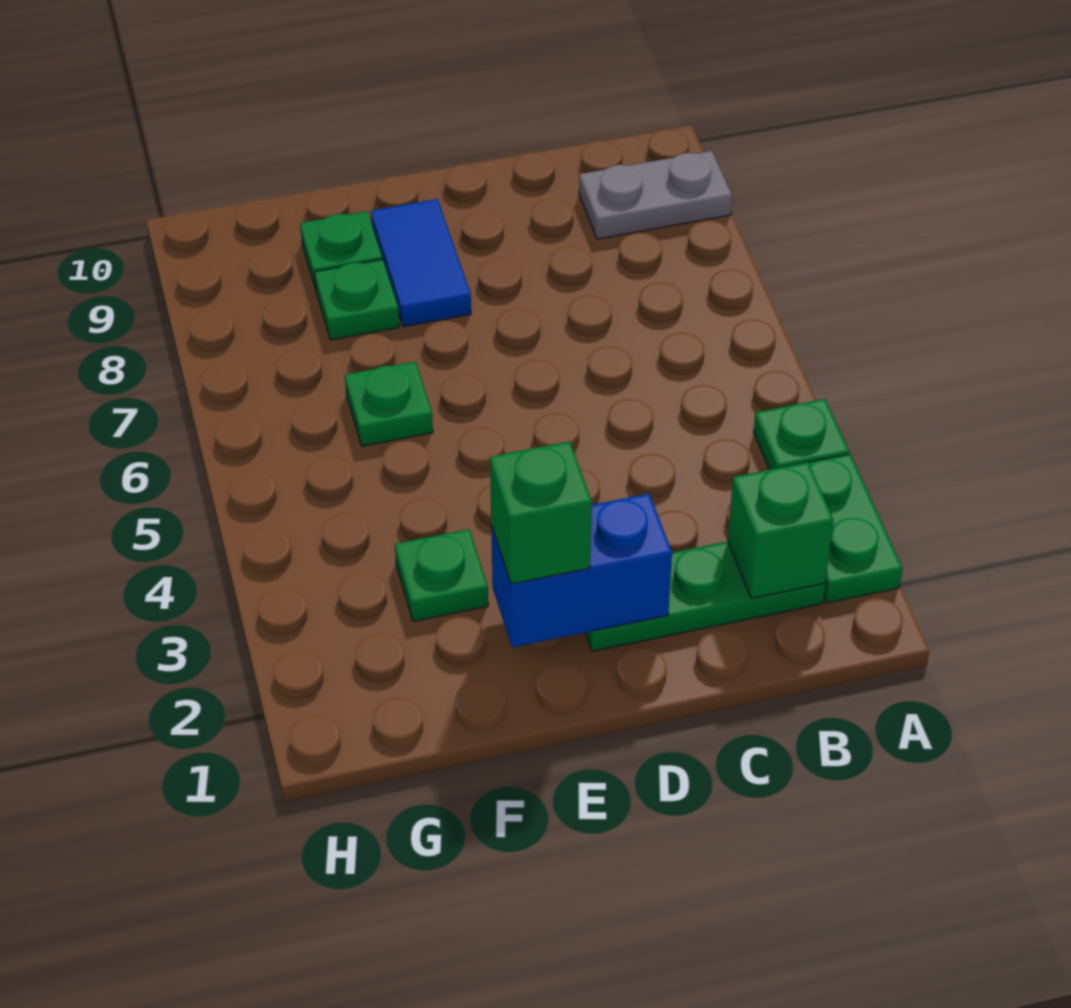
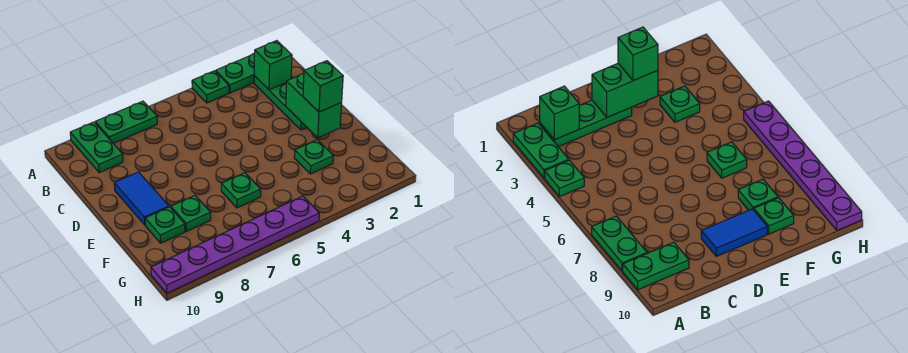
none -> green plate A7:A8 level 1
grey plate A9:B9 level 1 -> green plate A9:B9 level 1
blue brick D2:E2 level 2 -> green brick D2:E2 level 2
blue tile E8:E9 level 1 -> blue tile D9:E9 level 1
none -> purple plate H5:H10 level 1

